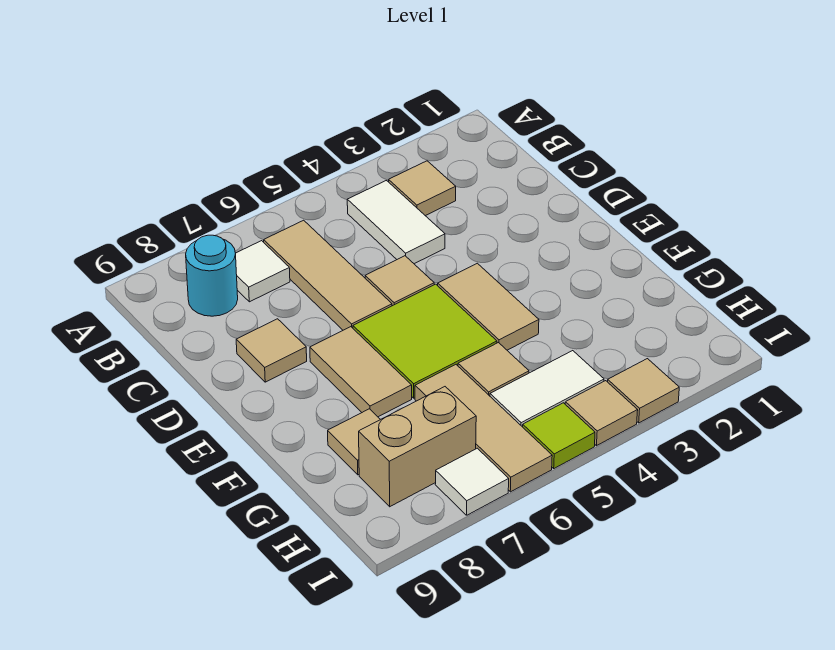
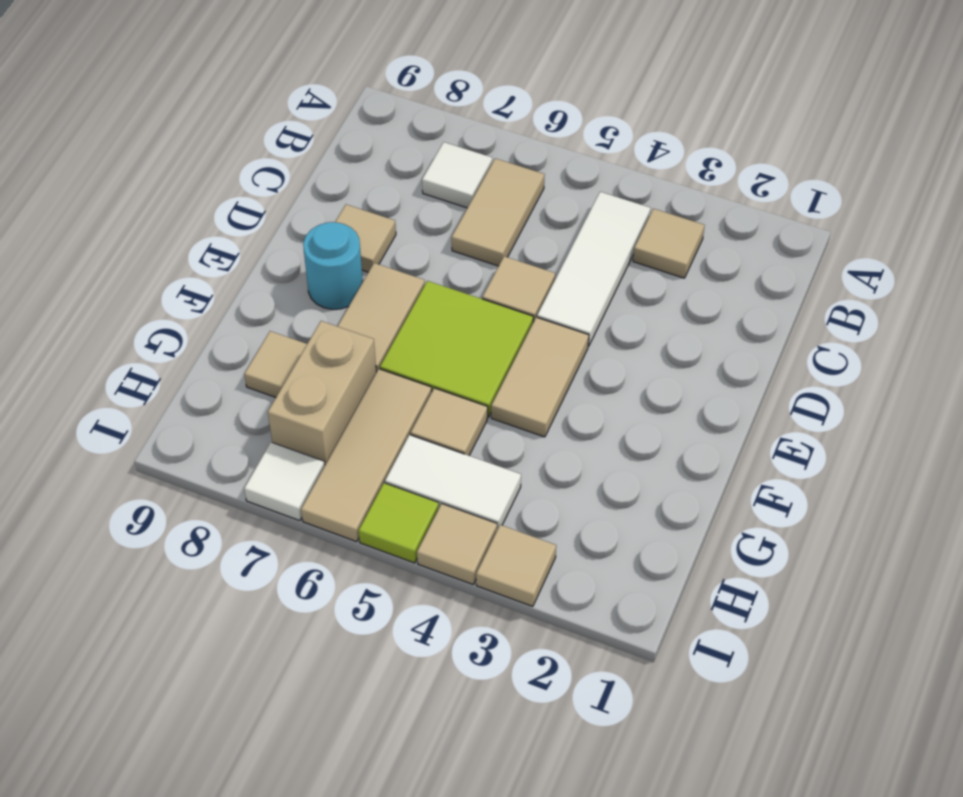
white tile B4:C4 level 1 -> white tile B4:D4 level 1
tan tile B6:D6 level 1 -> tan tile B6:C6 level 1
cyan round brick B8 level 1 -> cyan round brick E8 level 1
tan brick H7:H8 level 1 -> tan brick G7:H7 level 1

